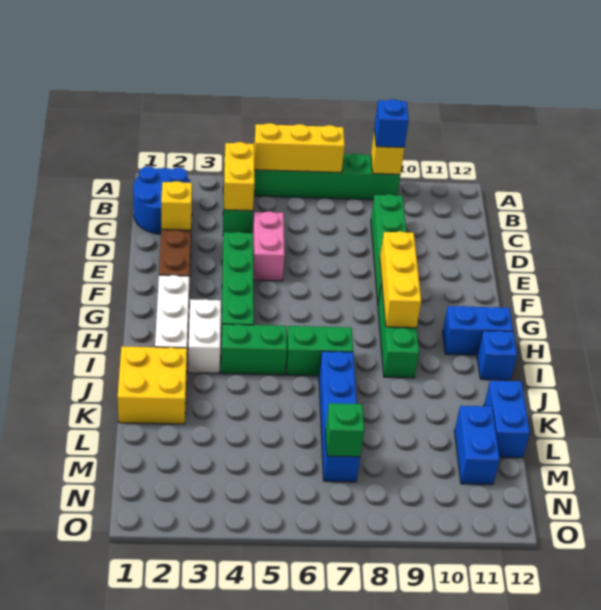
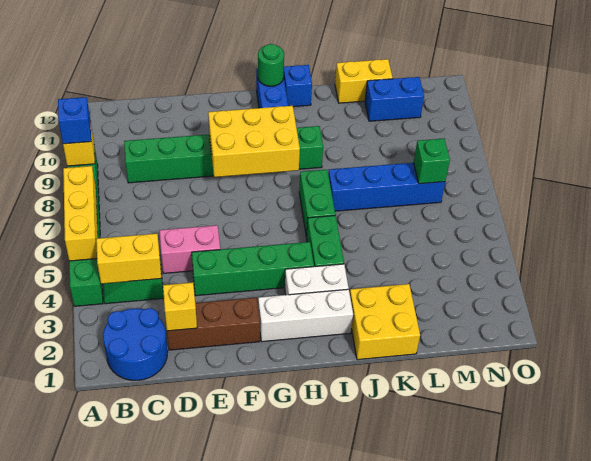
yellow brick F9:H9 level 2 -> yellow brick F8:H9 level 2
none -> green round brick H12 level 2
blue brick K12:L12 level 1 -> yellow brick K12:L12 level 1

